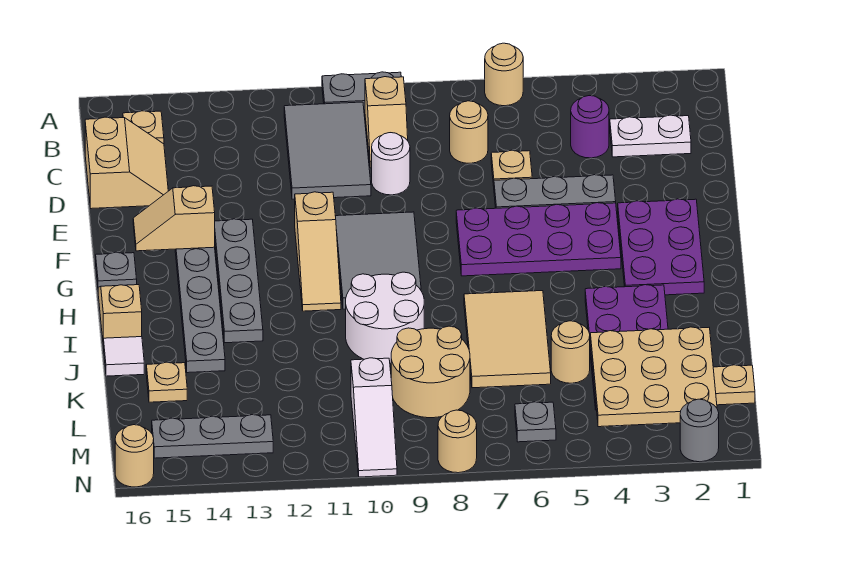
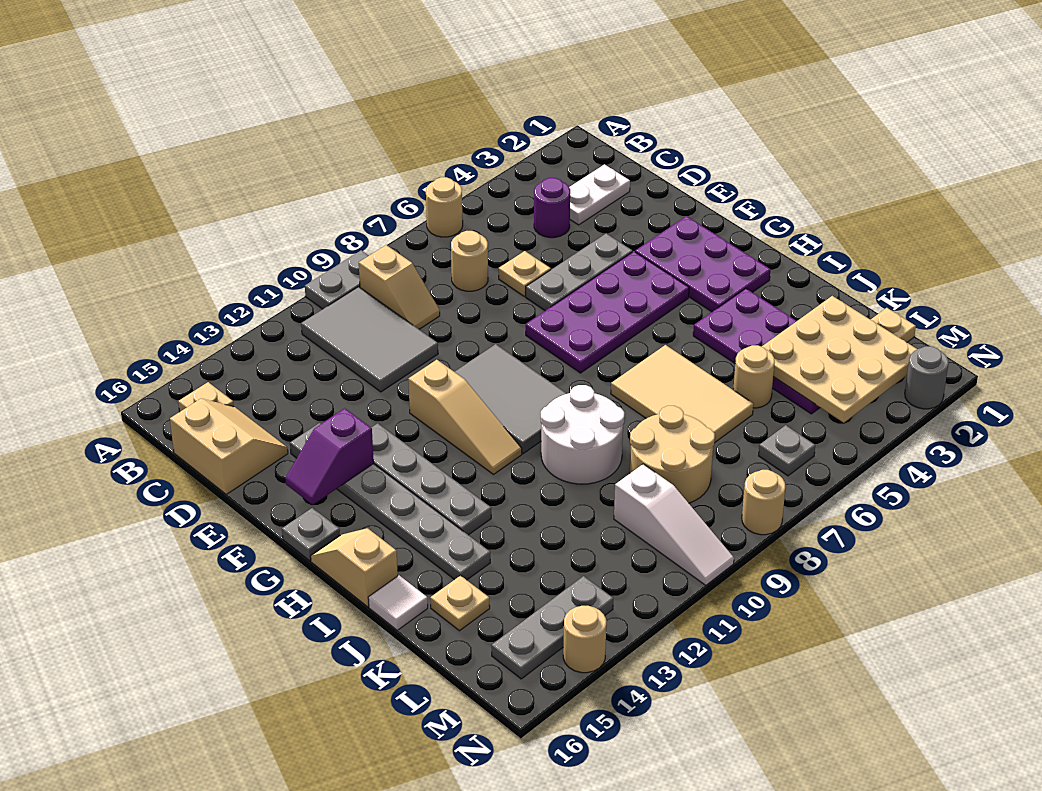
white round brick D9 level 1 -> none
tan slope F14:F15 level 2 top 14 -> purple slope F14:F15 level 2 top 14
tan round brick N16 level 1 -> tan round brick N14 level 1

